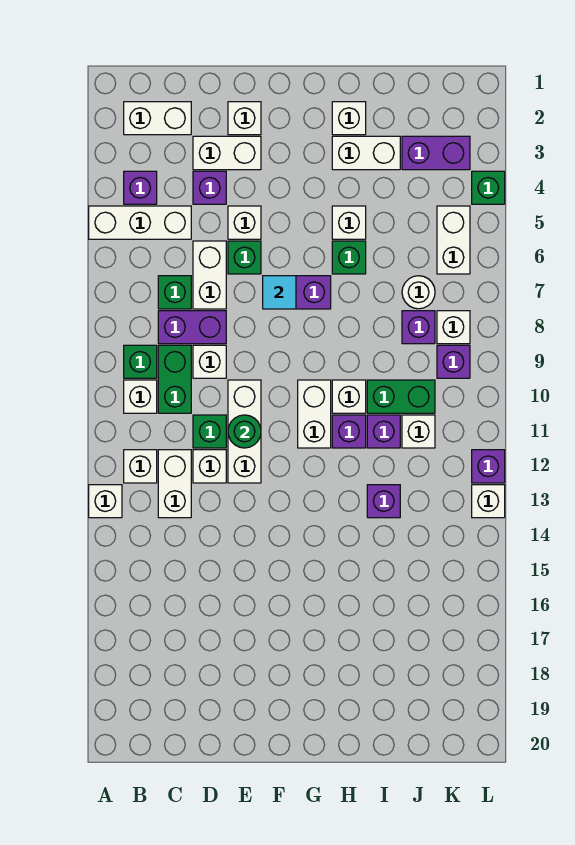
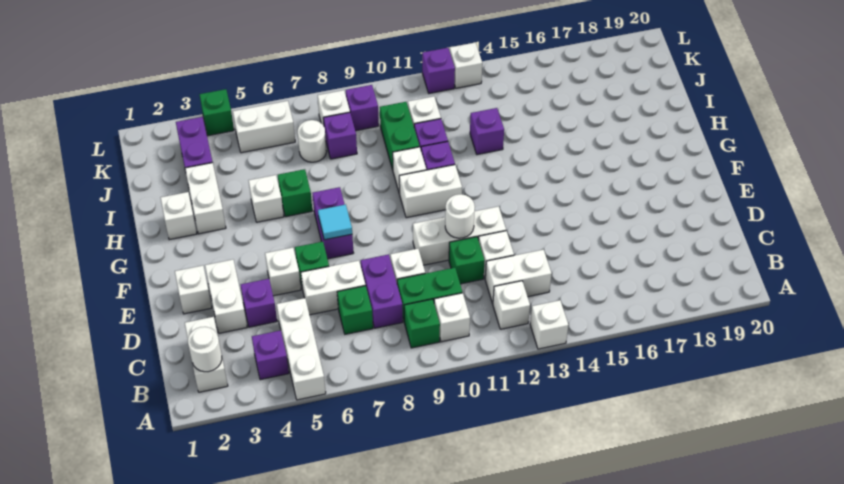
none -> white round brick B2 level 2
green round brick E11 level 2 -> white round brick E11 level 2

